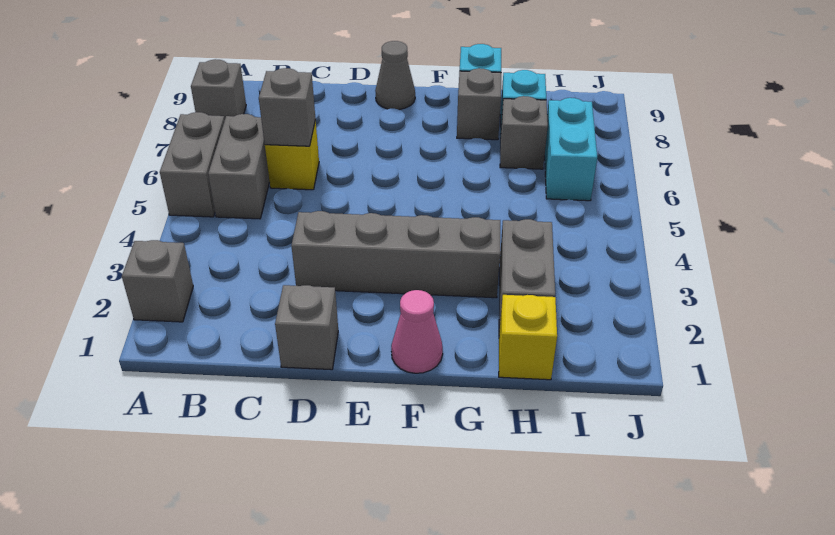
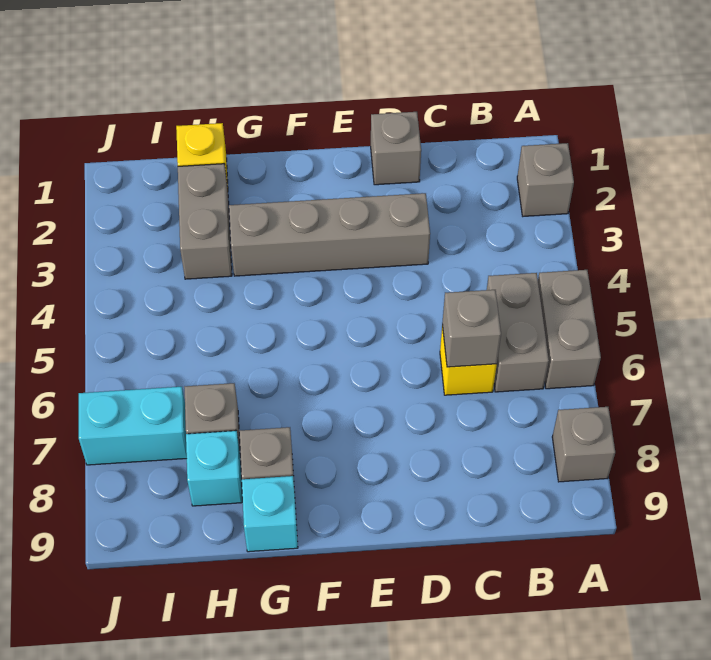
grey cone E9 level 1 -> none
pink cone F1 level 1 -> none
cyan brick I6:I7 level 1 -> cyan brick I7:J7 level 1

